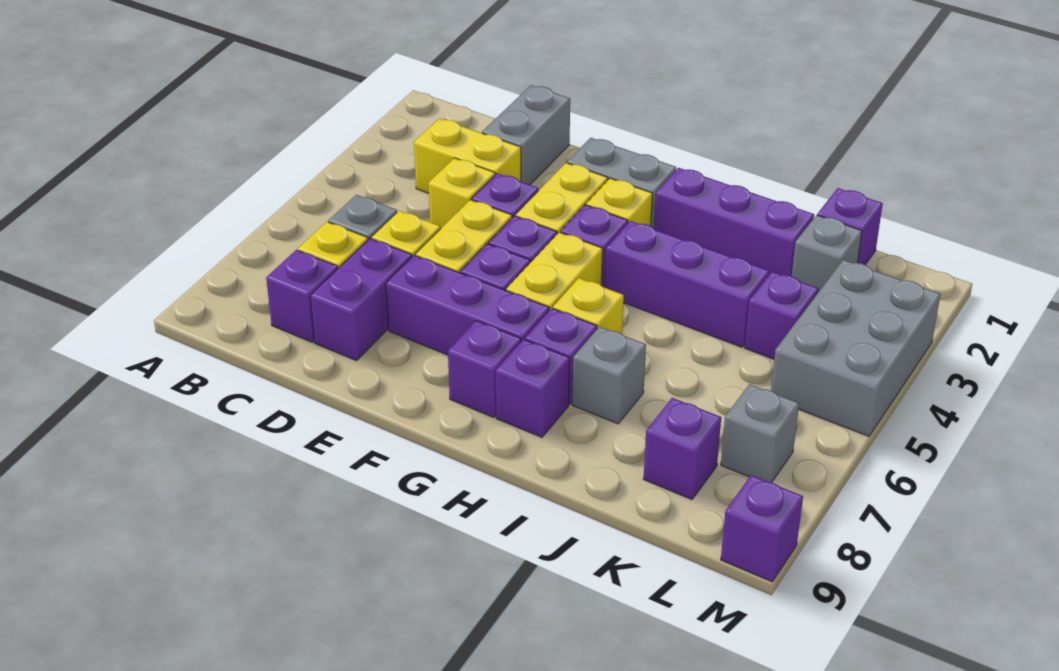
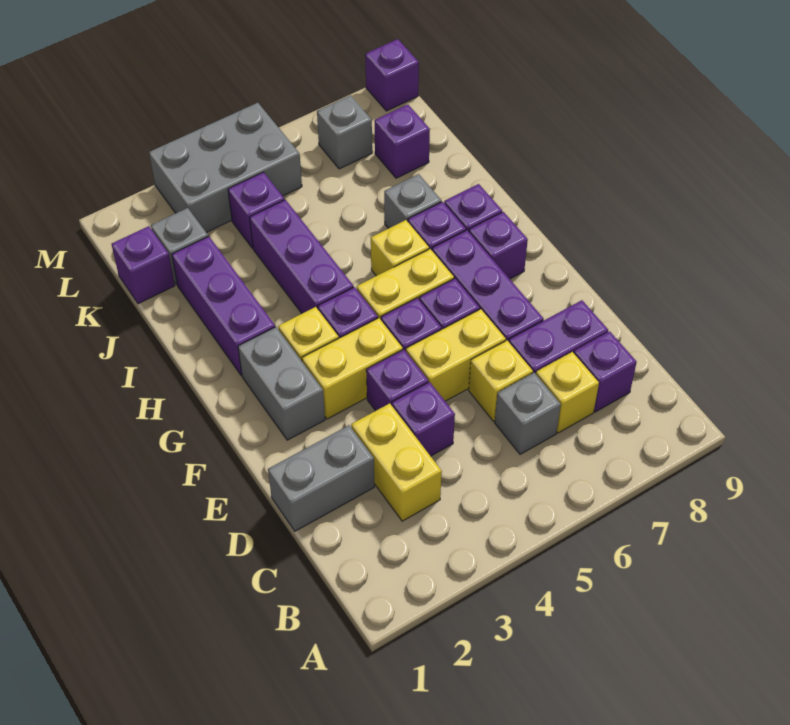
yellow brick D4 level 1 -> purple brick D4 level 1

